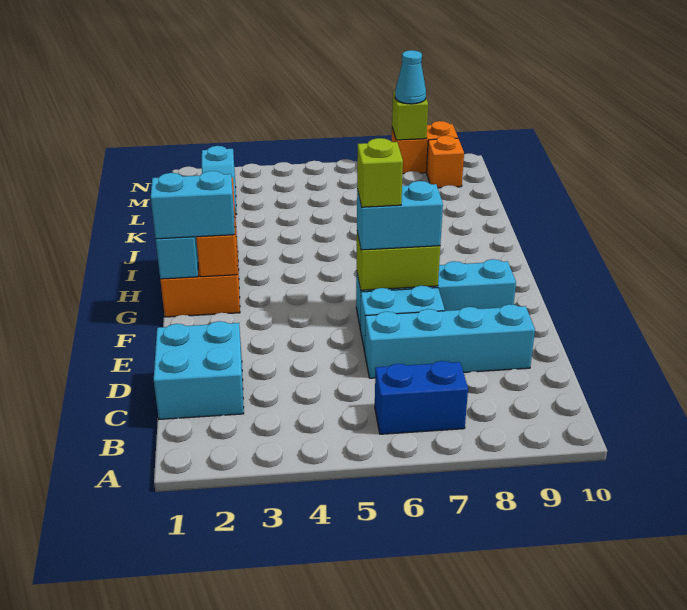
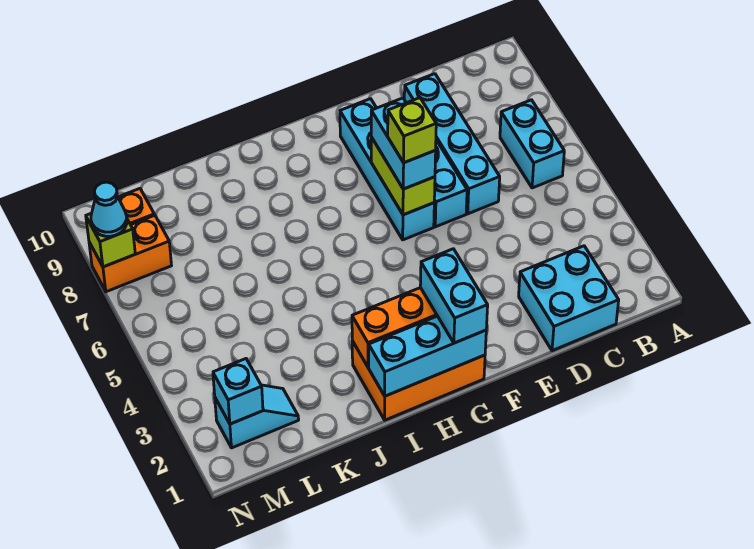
blue brick B6:B7 level 1 -> cyan brick B6:B7 level 1
none -> cyan brick M2 level 2
orange brick N8:N9 level 1 -> orange brick M8:N8 level 1

